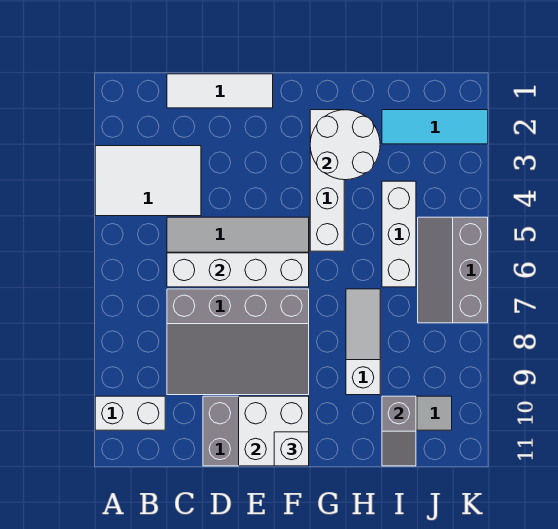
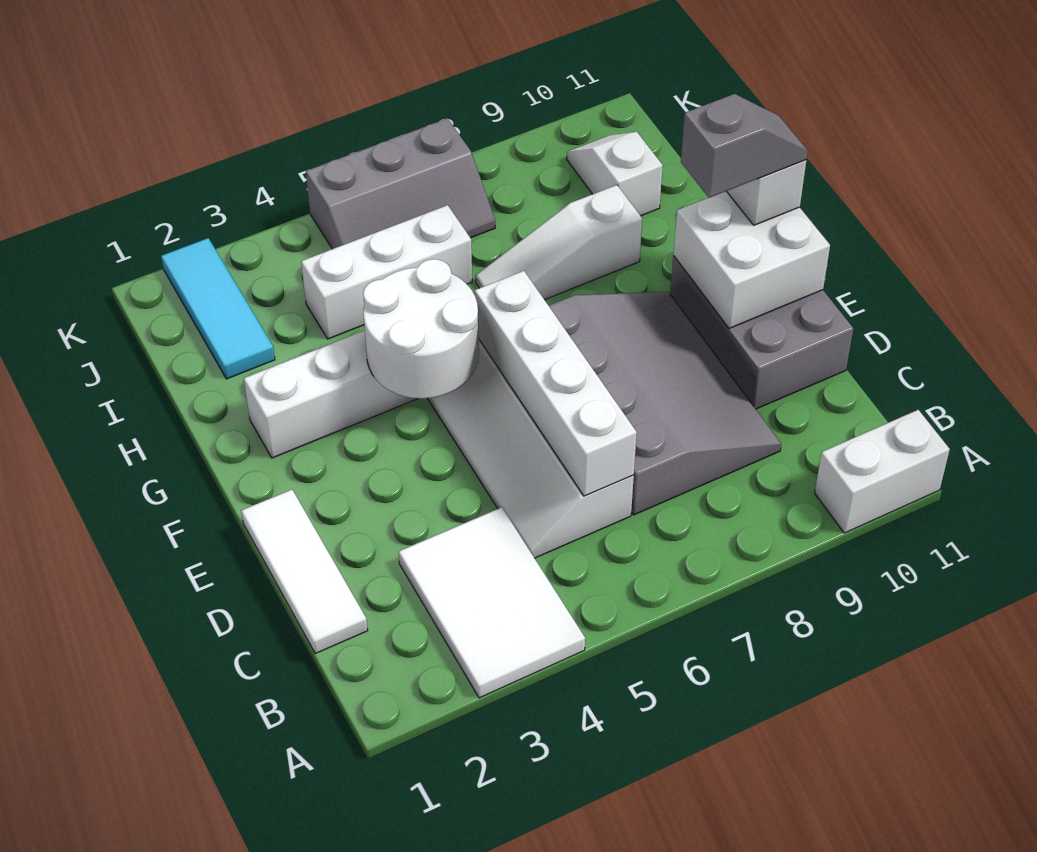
white brick A10:B10 level 1 -> white brick A10:A11 level 1
white round brick G2:H3 level 2 -> white round brick F4:G5 level 2
grey slope I10:I11 level 2 top 10 -> grey slope F10:F11 level 4 top 10

